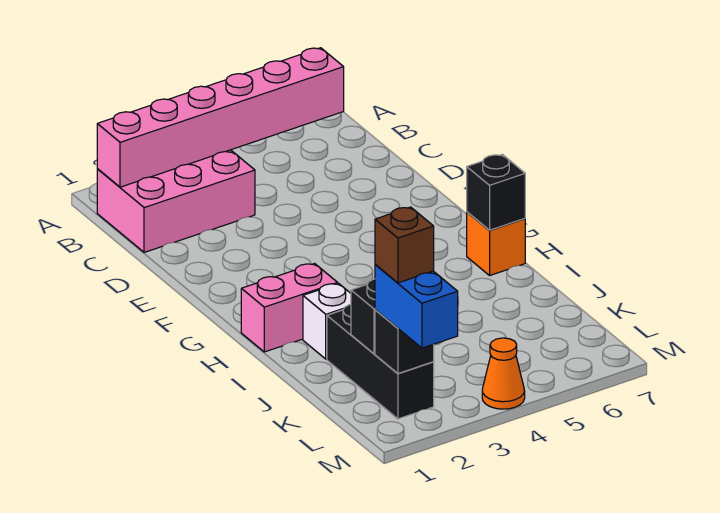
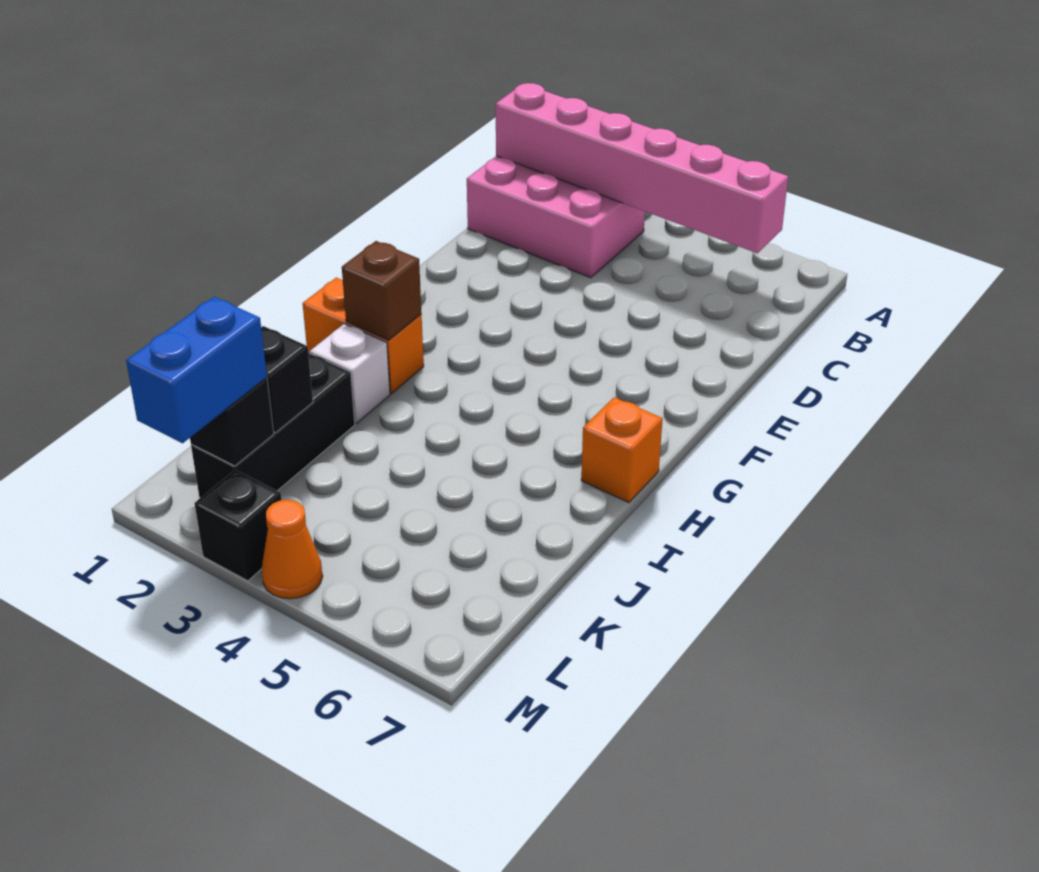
pink brick H1:H2 level 1 -> orange brick H1:H2 level 1
black brick H7 level 2 -> black brick M3 level 1
brown brick L2 level 4 -> brown brick H2 level 2

